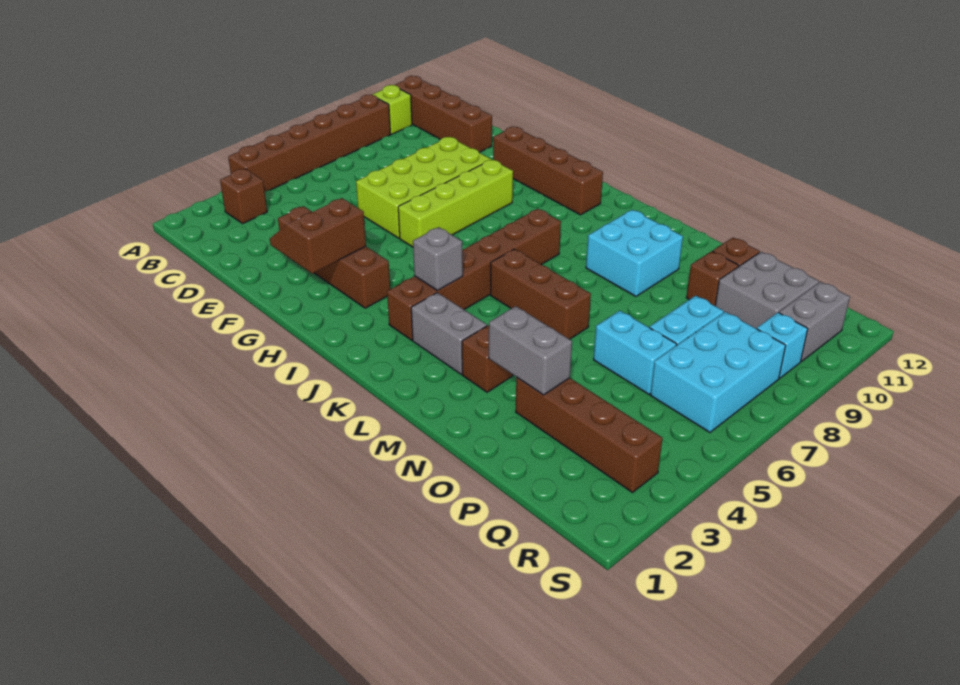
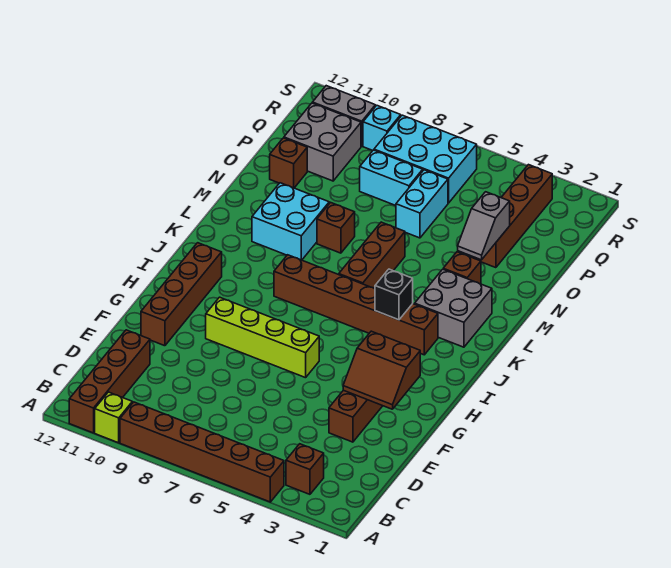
lime brick E6:F9 level 1 -> none
grey brick J4 level 2 -> black brick J4 level 2
grey brick K3:L3 level 1 -> grey brick K2:L3 level 1
grey brick N3:O3 level 2 -> grey slope N3:O3 level 2 top O
brown brick O10 level 1 -> brown brick M8 level 1

